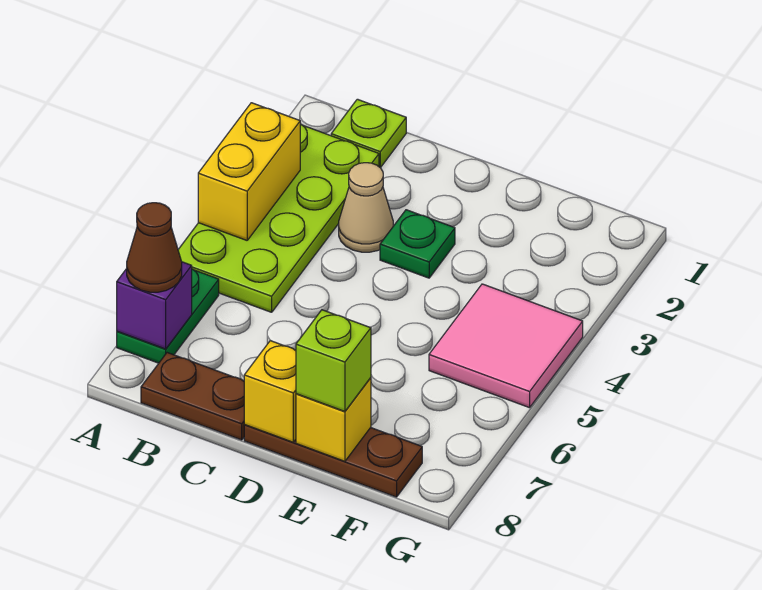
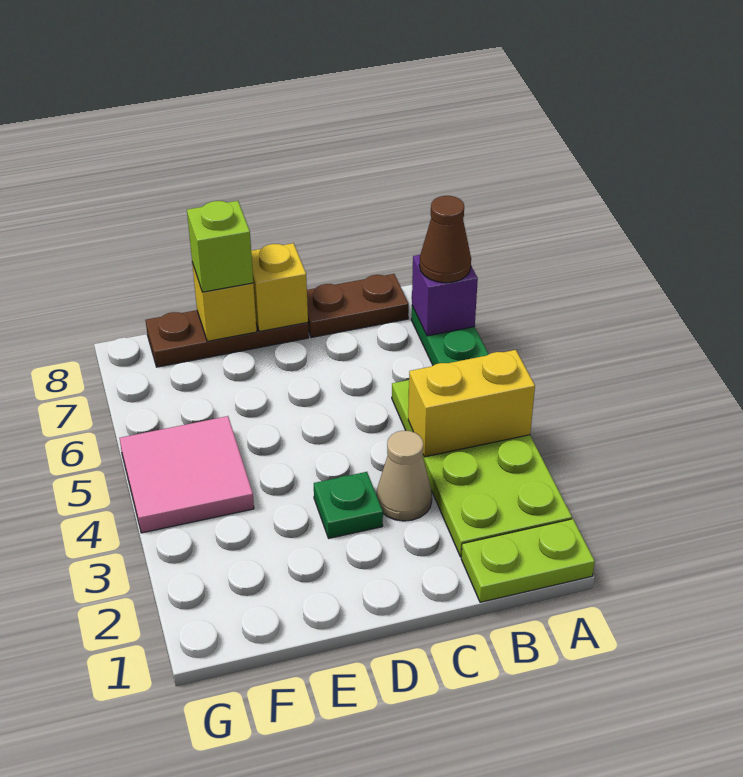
yellow brick A3:A4 level 2 -> yellow brick A4:B4 level 2
lime plate B1 level 1 -> lime plate A1:B1 level 1

